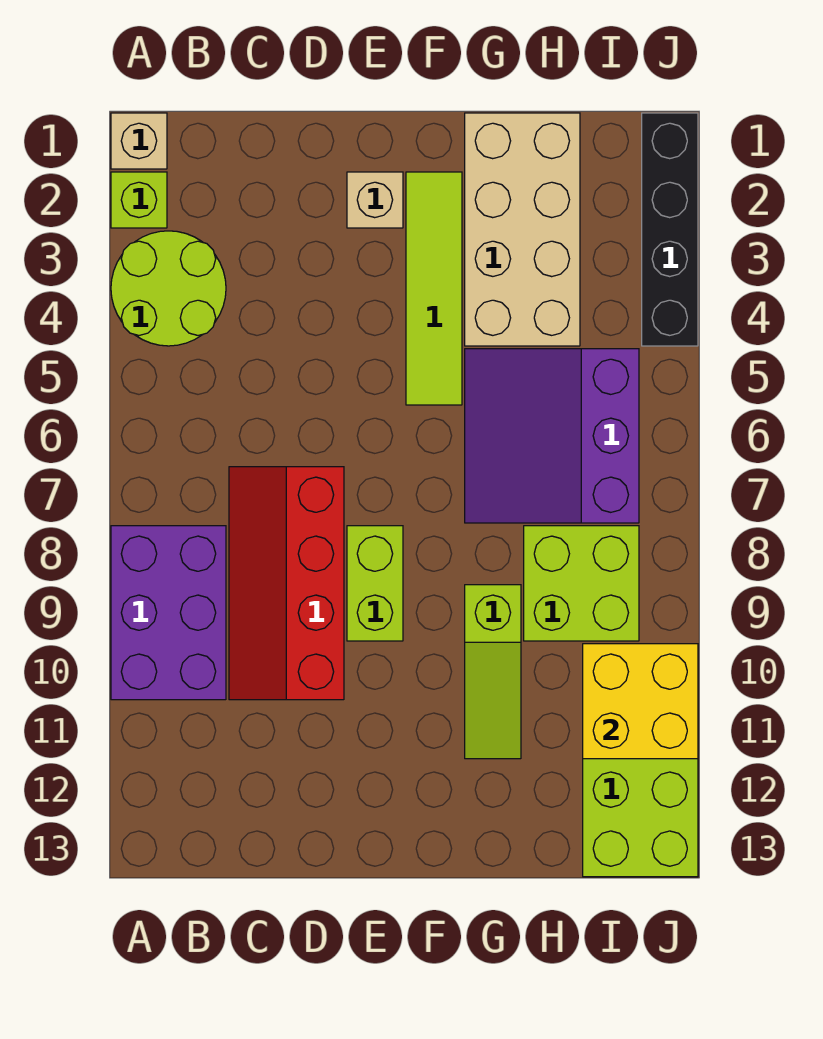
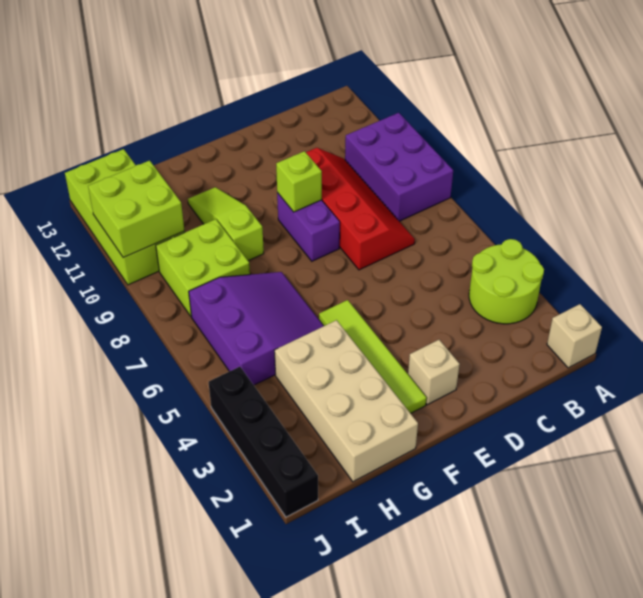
lime brick A2 level 1 -> lime brick E9 level 2
lime brick E8:E9 level 1 -> purple brick E8:E9 level 1
yellow brick I10:J11 level 2 -> lime brick I10:J11 level 2

